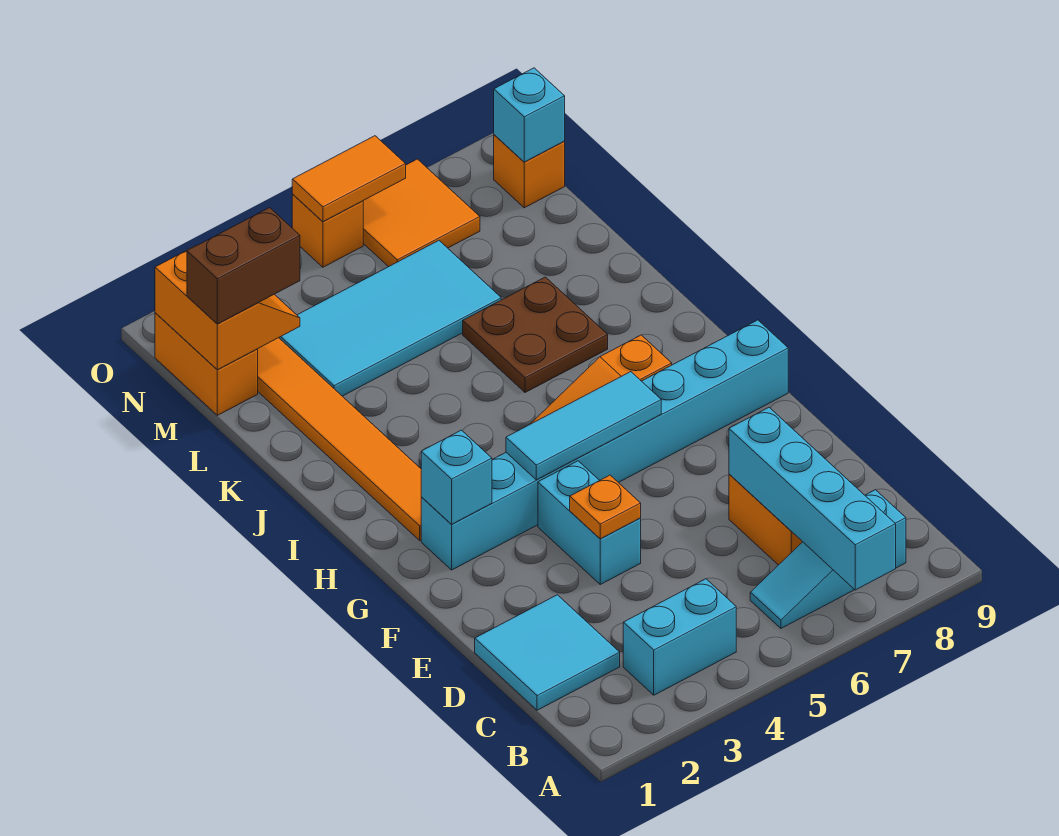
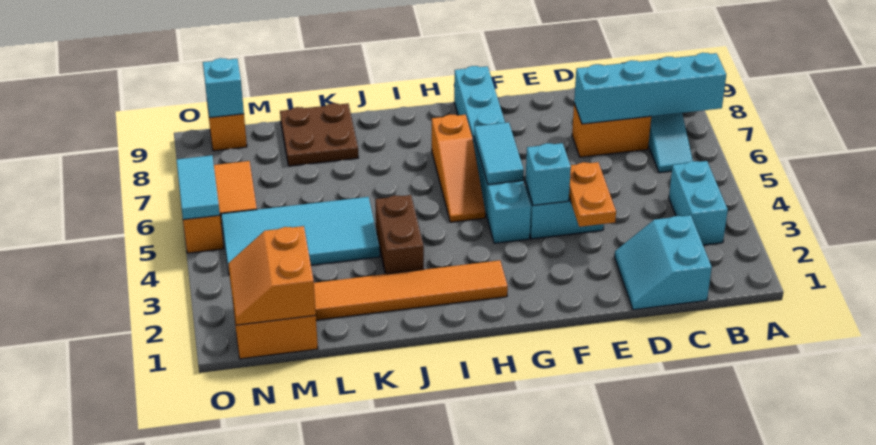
cyan tile C1:D2 level 1 -> cyan slope C1:D2 level 1 top C
orange plate E4 level 2 -> orange plate E3:E4 level 2
cyan brick G2:G9 level 1 -> cyan brick G4:G9 level 1
cyan brick G2 level 2 -> cyan brick F4 level 2
cyan tile G4:G6 level 2 -> cyan tile G5:G6 level 2
brown plate J6:K7 level 1 -> brown plate K8:L9 level 1
cyan tile L3:M6 level 1 -> cyan tile K4:N5 level 1
orange slope M1:N2 level 2 top 1 -> orange slope M1:N2 level 2 top M
brown brick M1:M2 level 3 -> brown brick J3:J4 level 1
orange tile O5:O6 level 2 -> cyan tile O5:O6 level 2

